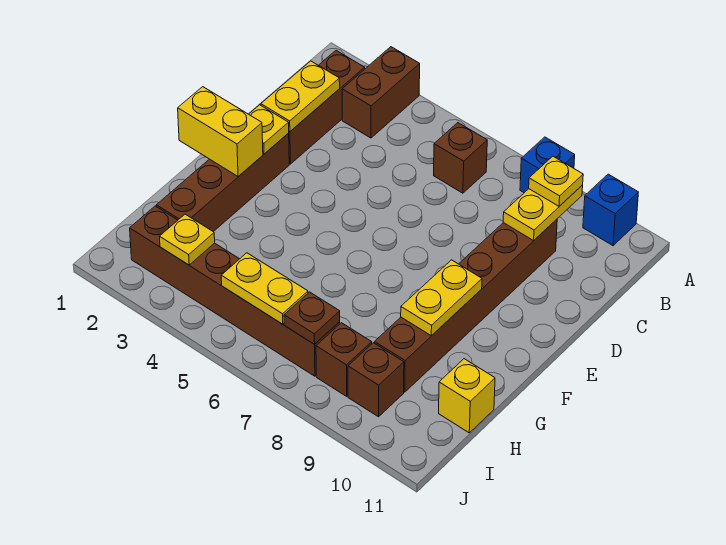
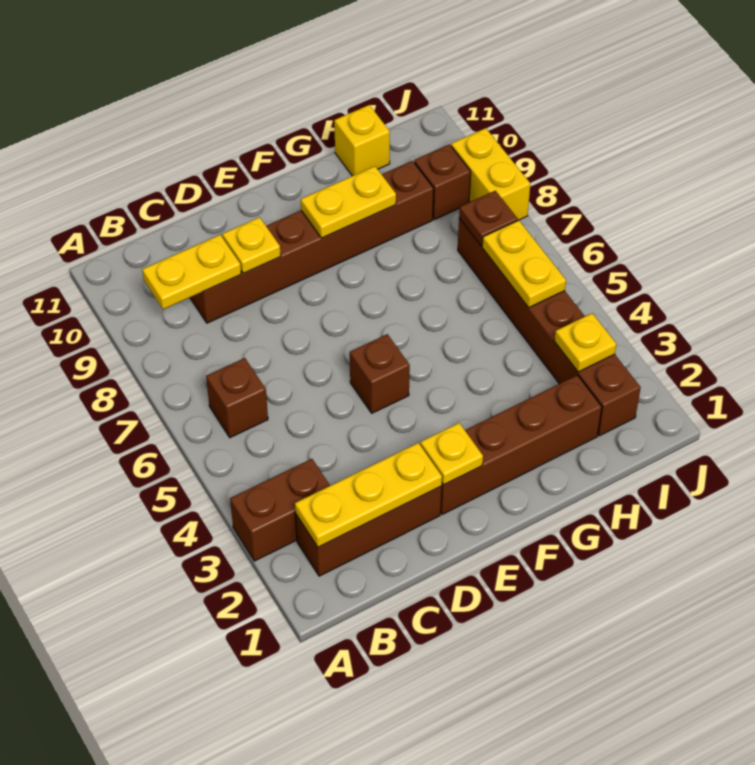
blue brick A8 level 1 -> none
blue brick A10 level 1 -> none
yellow plate B9 level 3 -> yellow plate D9 level 2
yellow plate C2:D2 level 2 -> yellow plate B2:D2 level 2
yellow brick F1:F2 level 2 -> yellow brick J8:J9 level 1
brown brick I8 level 1 -> brown brick E5 level 1

